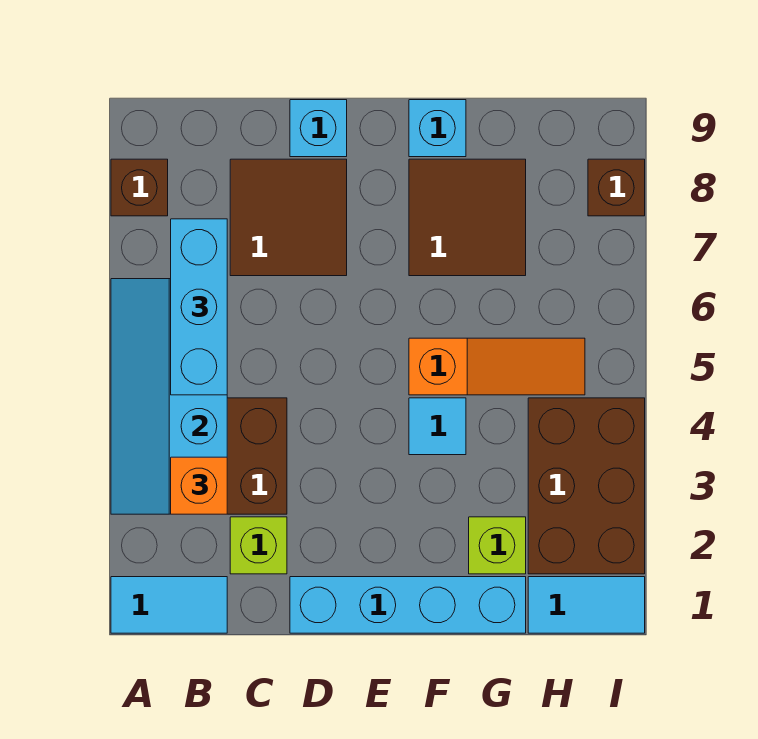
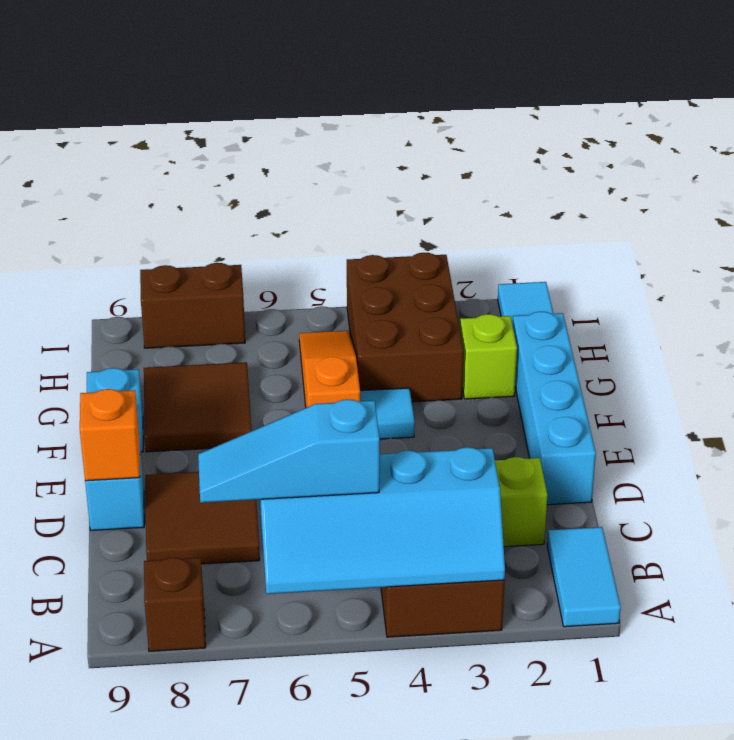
orange brick B3 level 3 -> orange brick D9 level 2
cyan brick B5:B7 level 3 -> cyan slope B5:B7 level 3 top 5
brown brick H2:I4 level 1 -> brown brick G3:I4 level 1
brown brick I8 level 1 -> brown brick I7:I8 level 1

